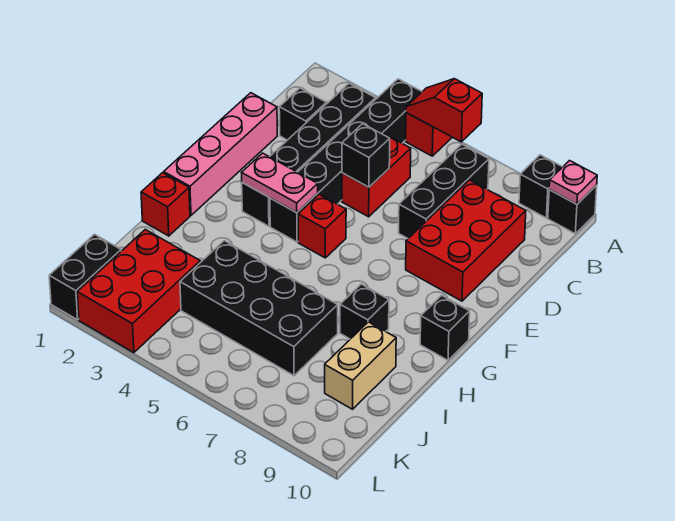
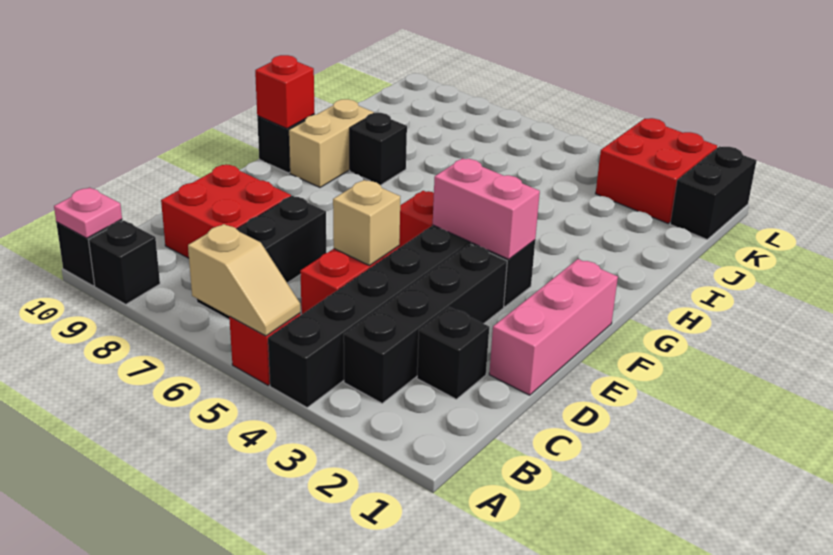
red slope A5:A6 level 2 top 6 -> tan slope A5:A6 level 2 top 6
red brick C8:E9 level 1 -> red brick C8:D9 level 1
pink brick D1:G1 level 1 -> pink brick D1:F1 level 1
black brick D5 level 2 -> tan brick D5 level 2
pink plate F3:F4 level 2 -> pink brick F3:F4 level 2
red brick H1 level 1 -> red brick G10 level 2
black brick I4:J7 level 1 -> none
tan brick I9:J9 level 1 -> tan brick G9:H9 level 1
red brick J2:L3 level 1 -> red brick K2:L3 level 1

